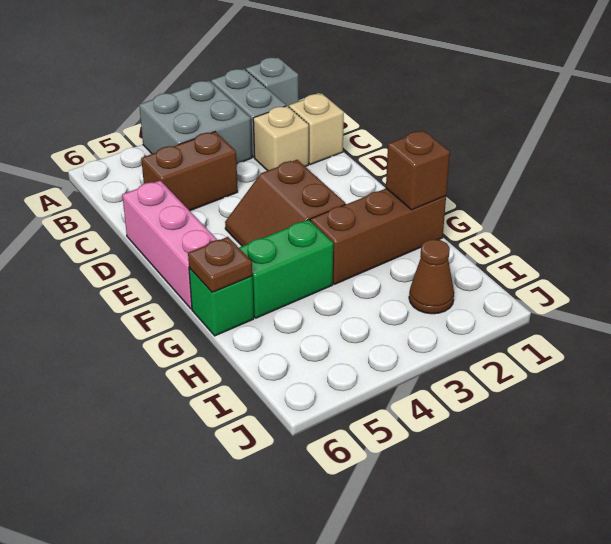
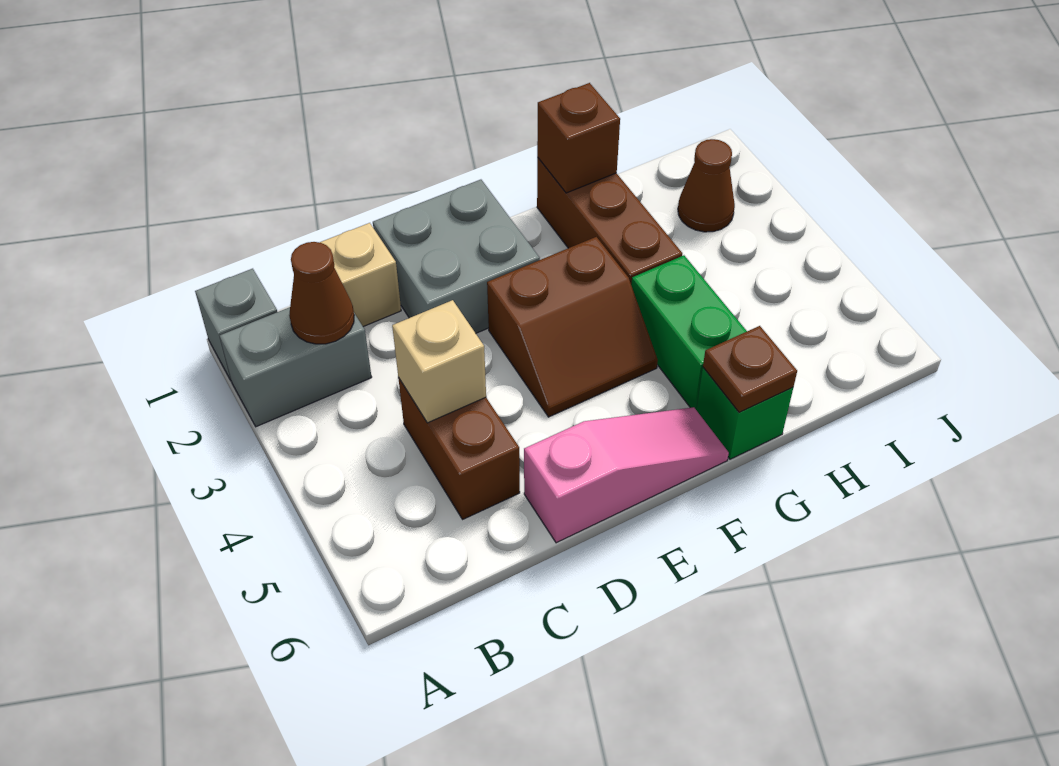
grey brick A3:B4 level 1 -> grey brick D1:E2 level 1
none -> brown cone B2 level 2
tan brick C2 level 1 -> tan brick C4 level 2
pink brick D6:F6 level 1 -> pink slope D6:F6 level 1 top D

